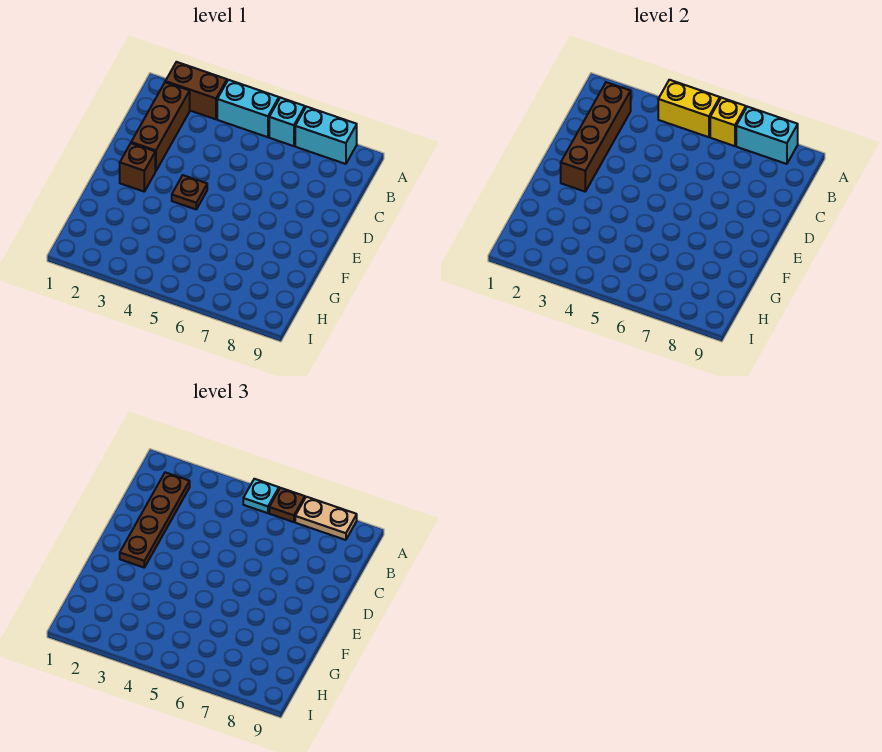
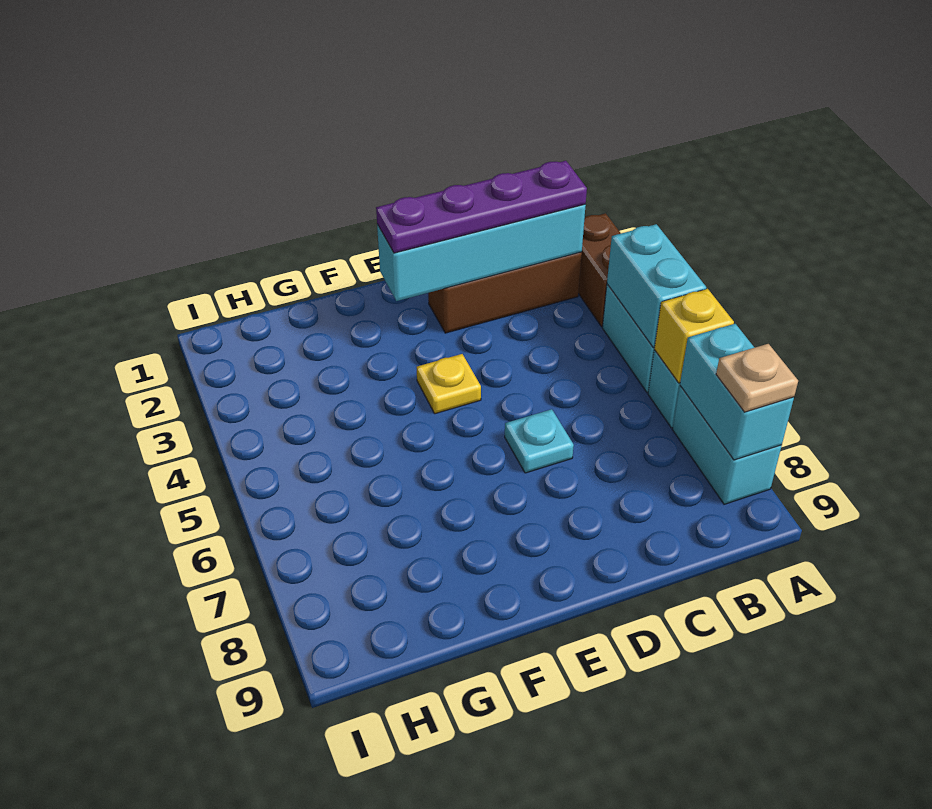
yellow brick A4:A5 level 2 -> cyan brick A4:A5 level 2
cyan plate A5 level 3 -> cyan plate D6 level 1
brown plate A6 level 3 -> none
tan plate A7:A8 level 3 -> tan plate A8 level 3
brown brick B2:E2 level 2 -> cyan brick B2:E2 level 2
brown plate B2:E2 level 3 -> purple plate B2:E2 level 3
brown brick E2 level 1 -> none
brown plate E4 level 1 -> yellow plate E4 level 1

